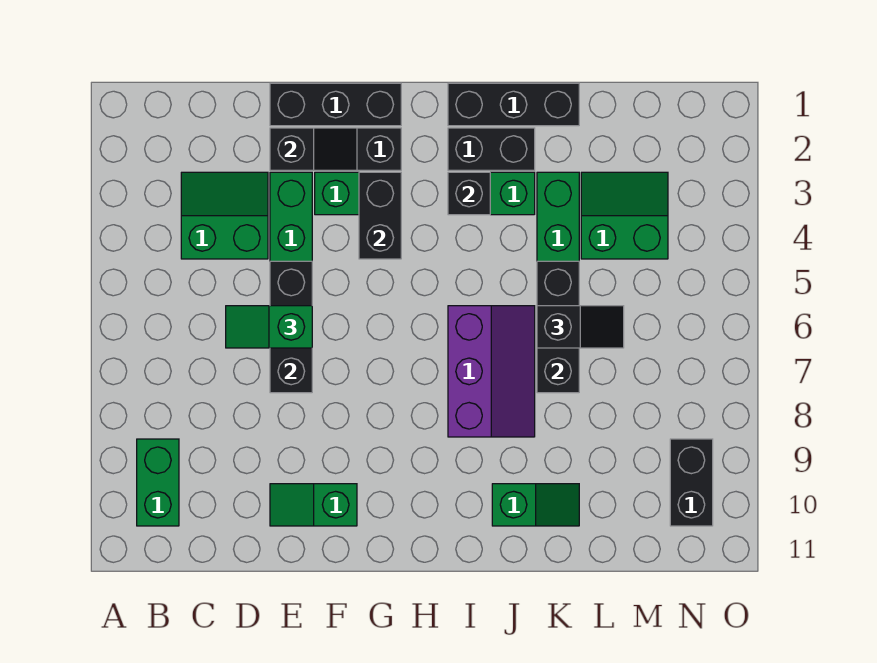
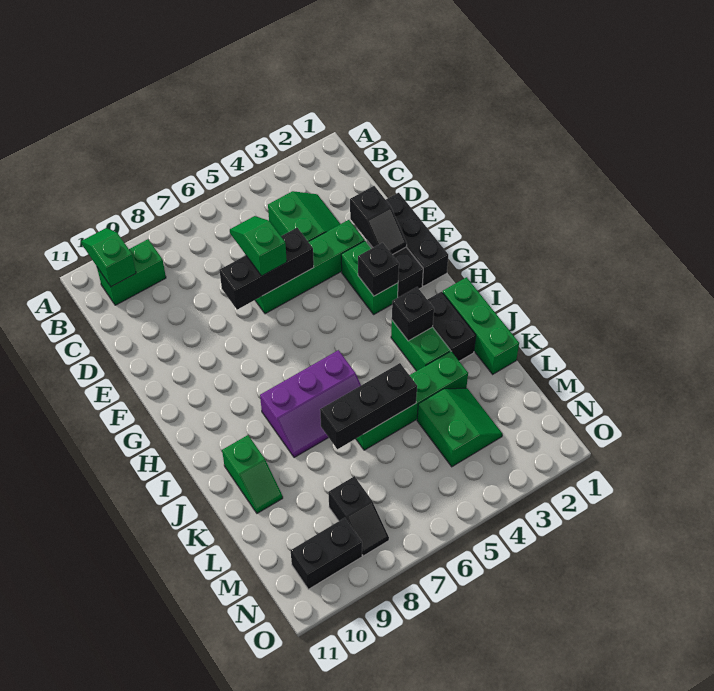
green slope E10:F10 level 1 top F -> green slope A10:B10 level 2 top B
black brick G3:G4 level 2 -> black brick G3 level 2
black brick I1:K1 level 1 -> green brick I1:K1 level 1
black slope K6:L6 level 3 top K -> black slope M8:N8 level 1 top M

